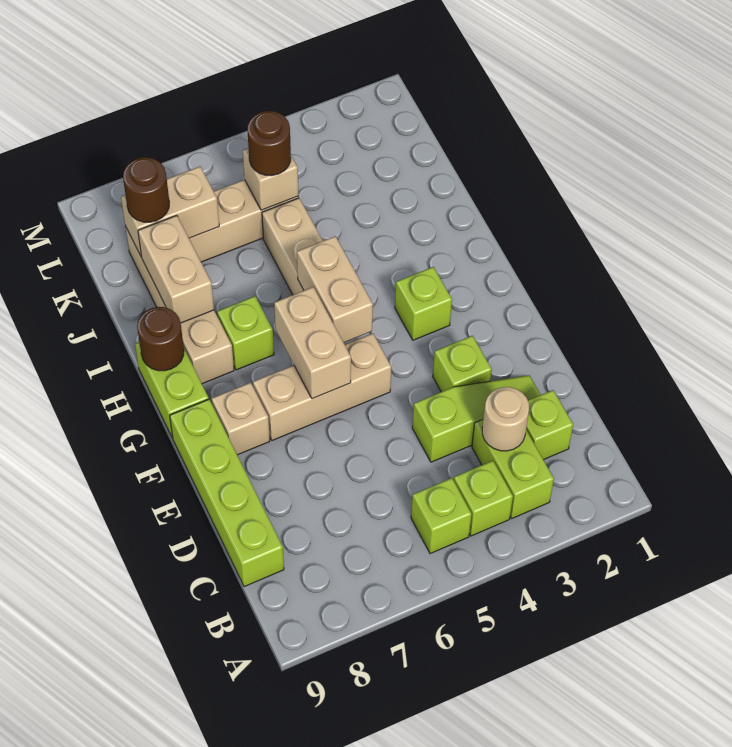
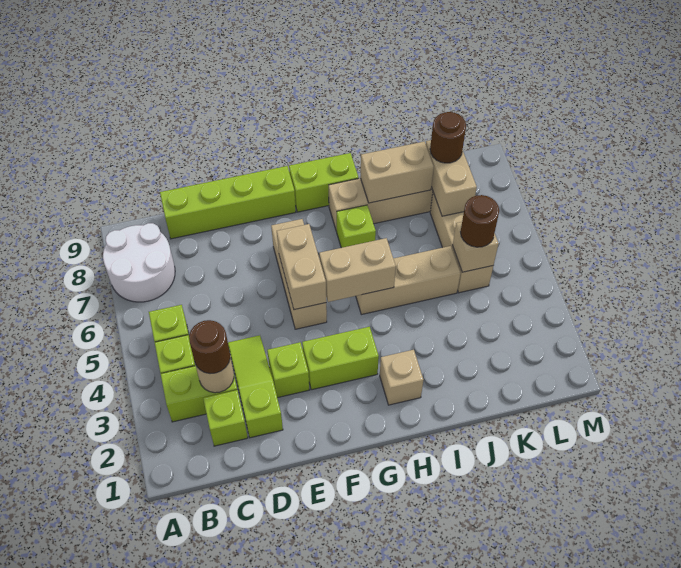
none -> white round brick A7:B8 level 1
lime slope D2:D4 level 1 top 4 -> lime slope D2:D4 level 1 top 2
tan brick F6:G6 level 2 -> tan brick F5:F6 level 2
tan brick F8 level 1 -> tan brick H2 level 1
lime brick G3 level 1 -> lime brick F3:G3 level 1
brown round brick H9 level 2 -> brown round brick C3 level 3

